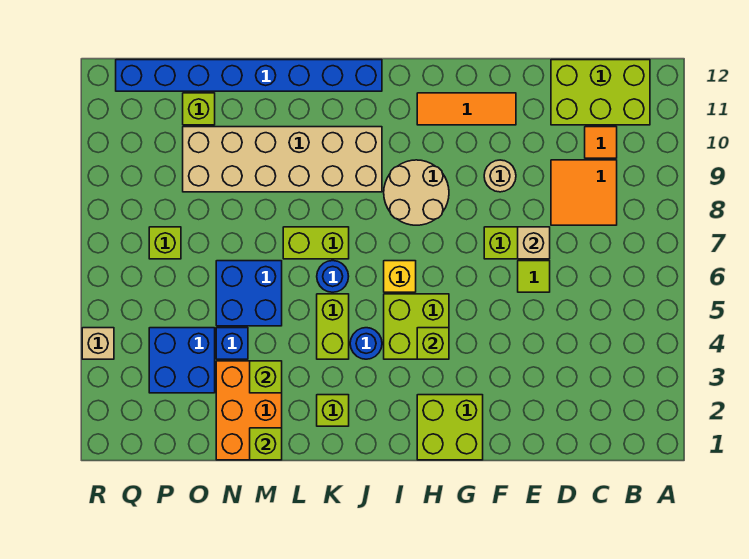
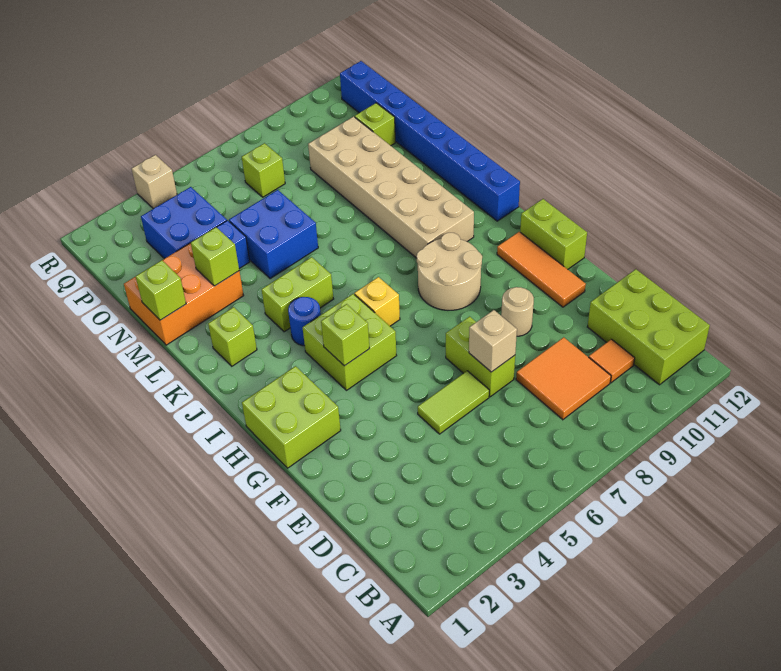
lime tile E6 level 1 -> lime tile E5:E6 level 1
blue round brick K6 level 1 -> none
lime brick K7:L7 level 1 -> lime brick G12:H12 level 1

